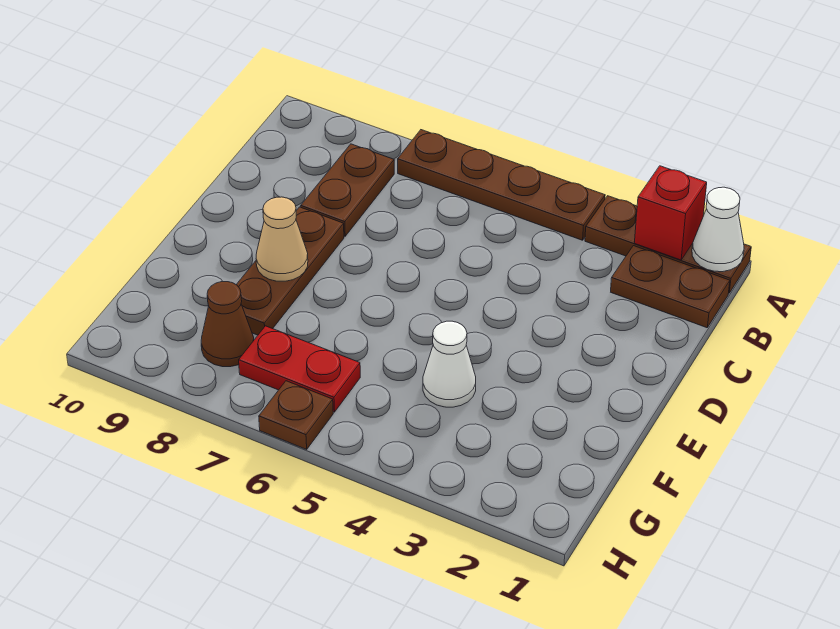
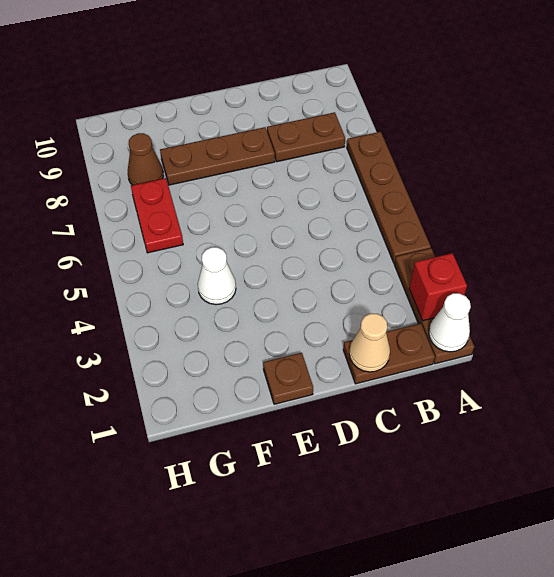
brown plate B1:B2 level 1 -> brown plate B1:C1 level 1
tan cone E8 level 2 -> tan cone C1 level 2
brown plate H6 level 1 -> brown plate E1 level 1

